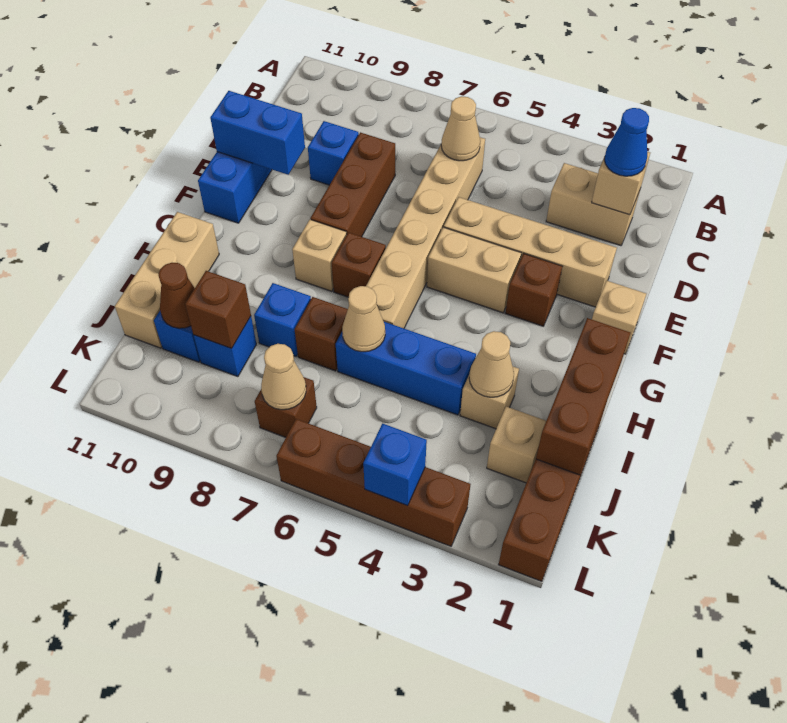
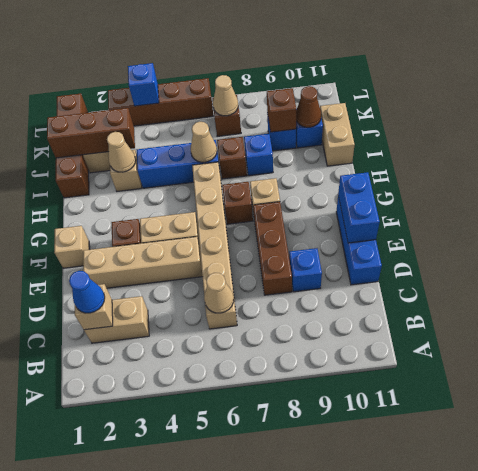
blue brick E10:E11 level 2 -> blue brick E11:F11 level 2
brown brick H1:J1 level 2 -> brown brick J1:J3 level 2
tan brick H11:J11 level 1 -> tan brick I11:J11 level 1

